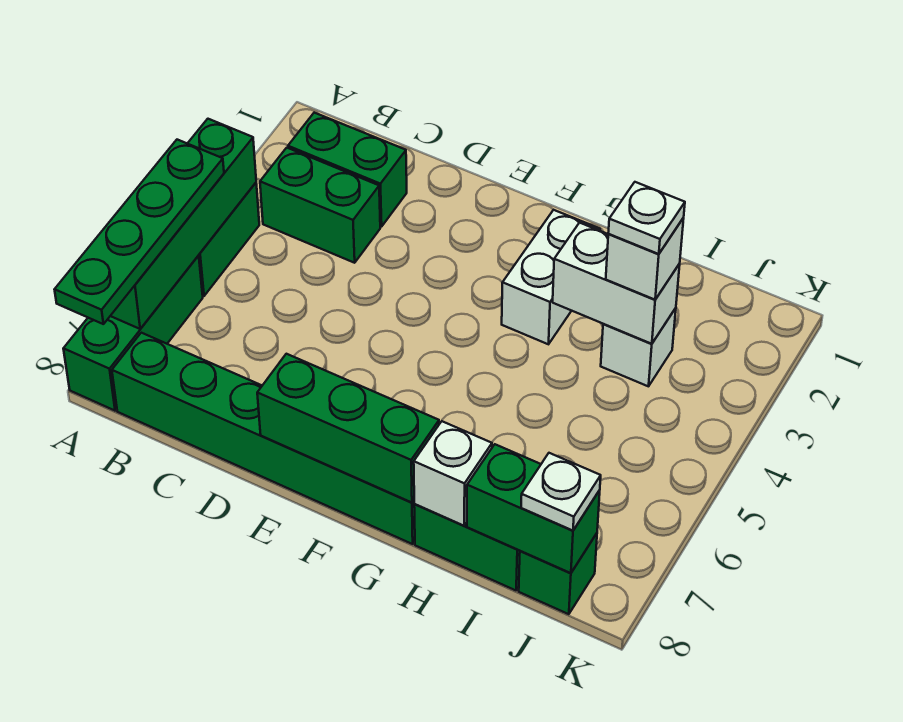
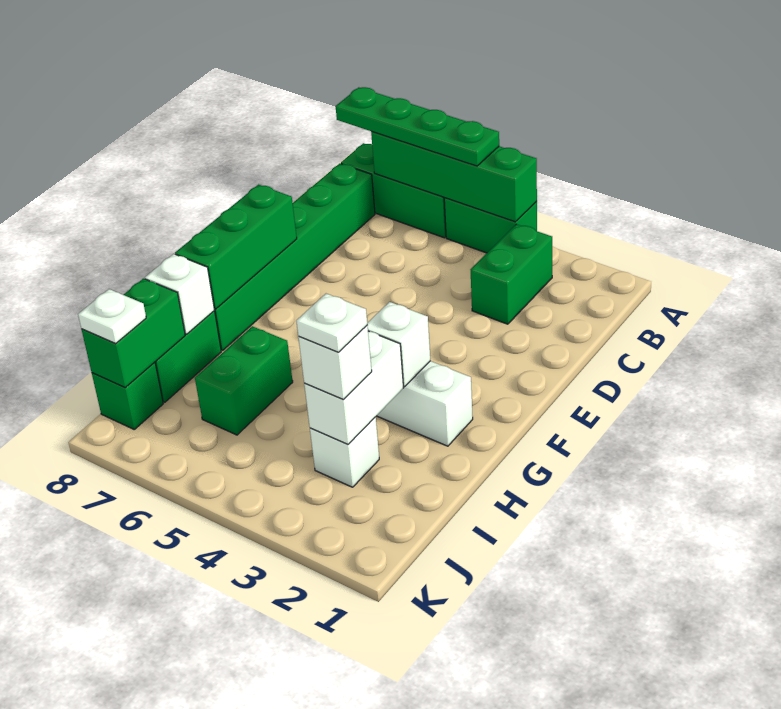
green brick B2:C2 level 1 -> green brick H6:I6 level 1
none -> white brick G3 level 2

